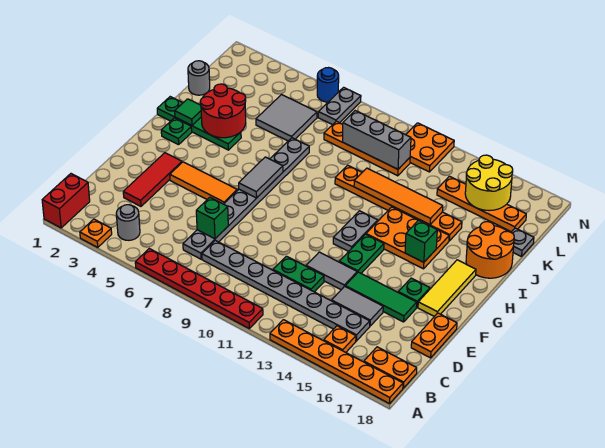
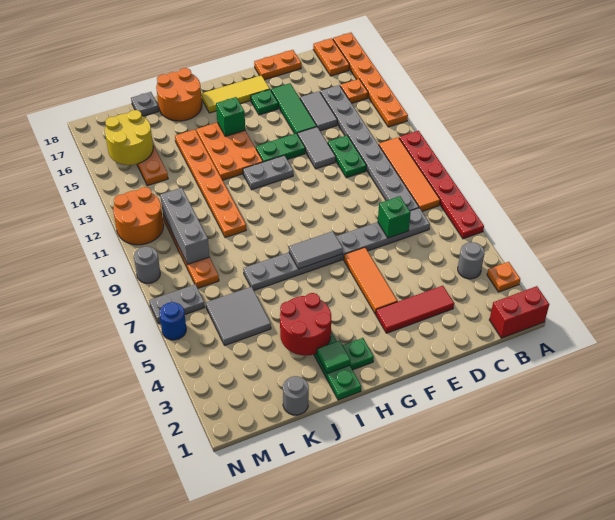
orange tile J11:J14 level 2 -> orange tile B8:B11 level 1
orange plate M11:N12 level 1 -> orange round brick M11:N12 level 1
none -> grey round brick N9 level 1

